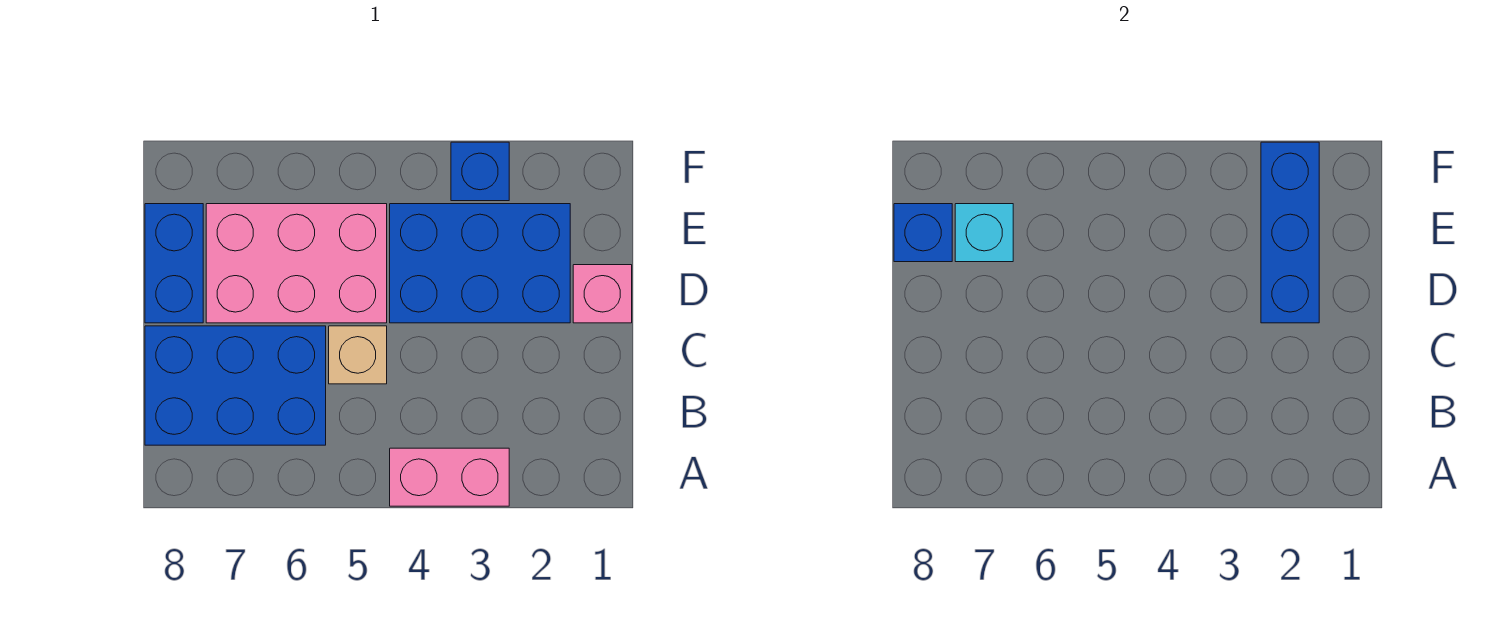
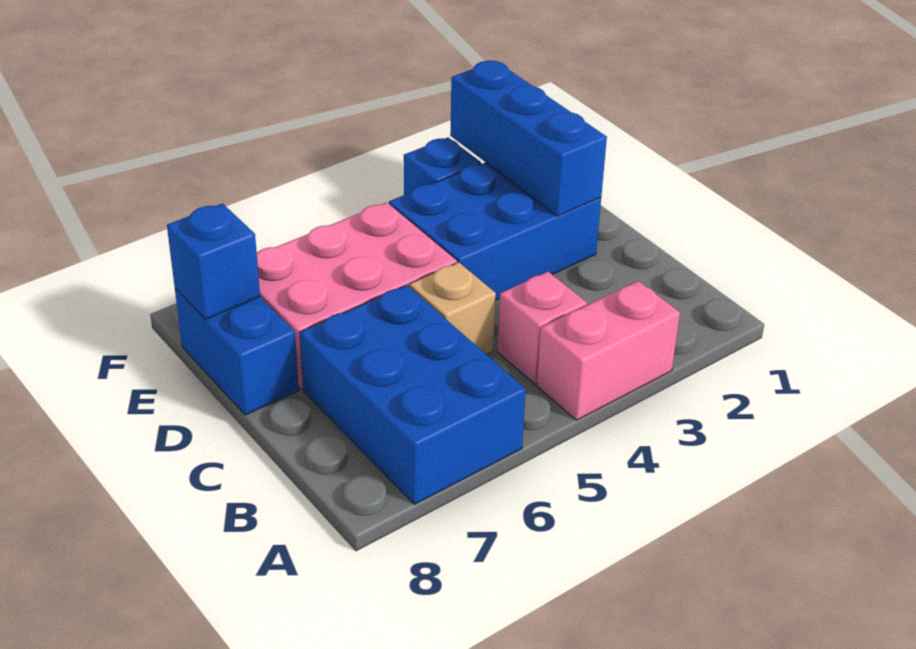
blue brick B6:C8 level 1 -> blue brick A6:C7 level 1
pink brick D1 level 1 -> pink brick B4 level 1
cyan brick E7 level 2 -> none

